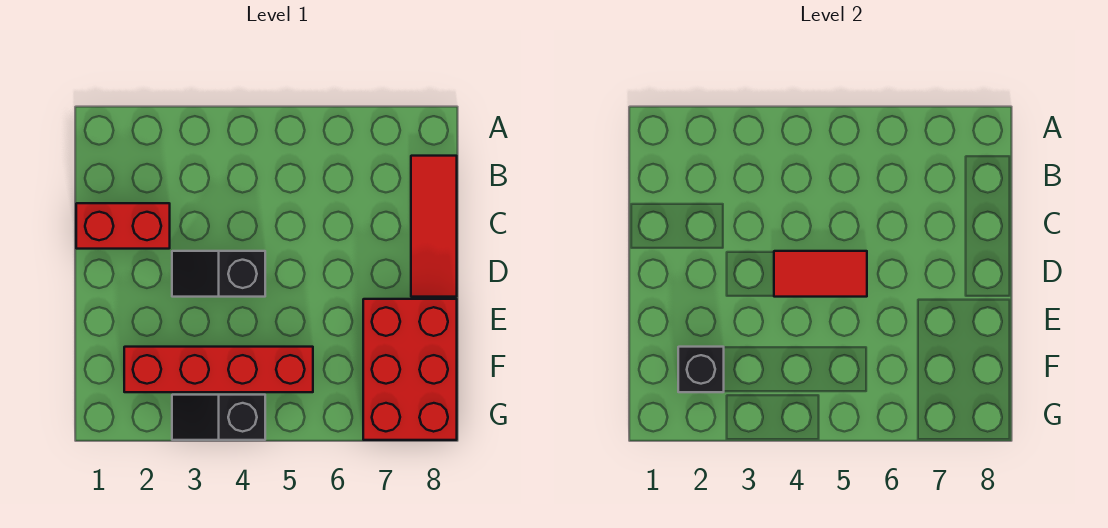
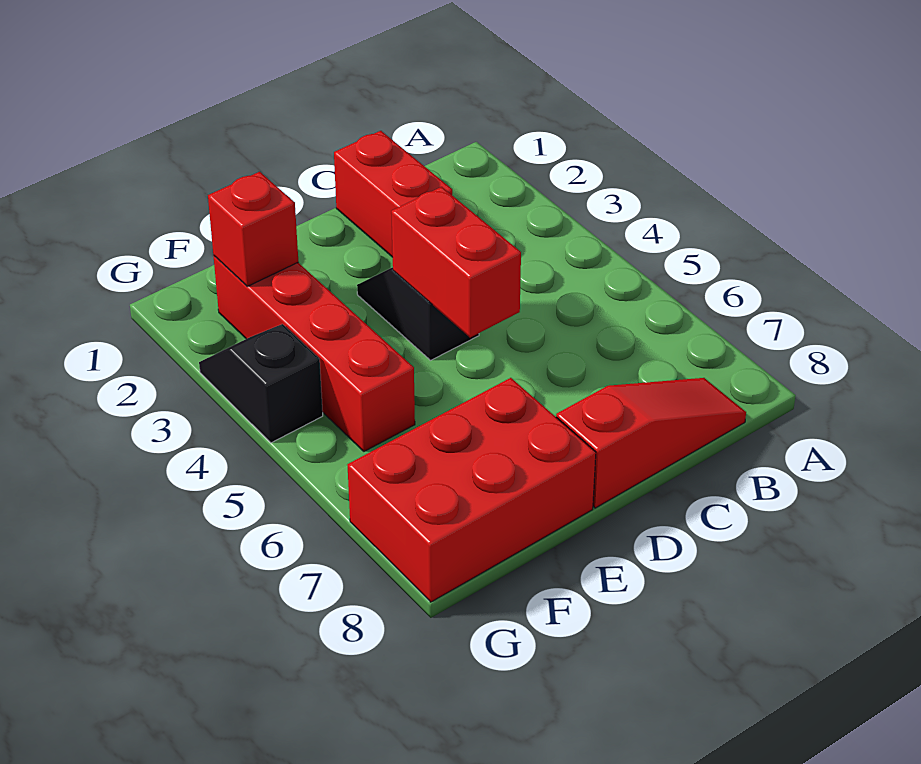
red tile B8:D8 level 1 -> red slope B8:D8 level 1 top D
red tile D4:D5 level 2 -> red brick D4:D5 level 2
black brick F2 level 2 -> red brick F2 level 2

